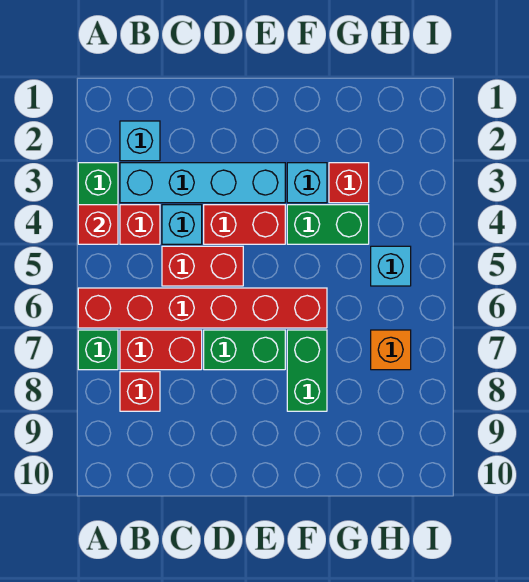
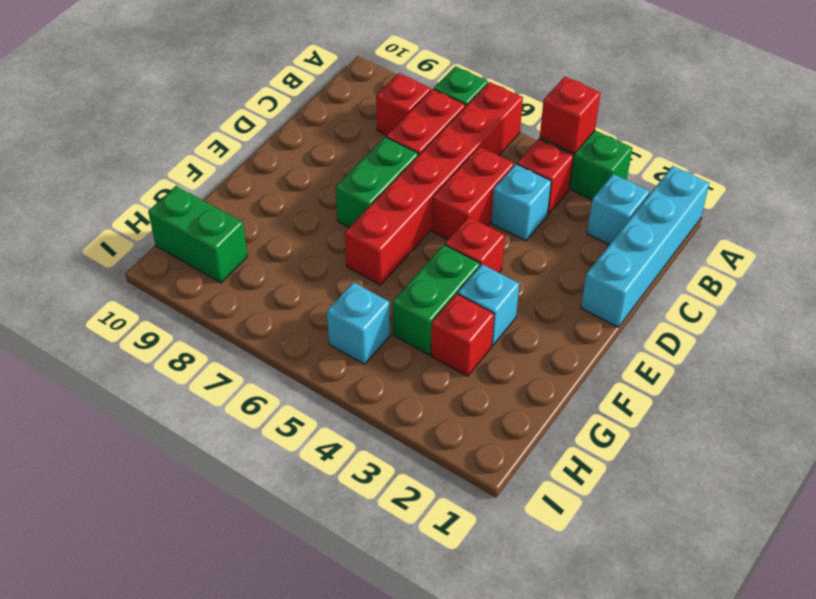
cyan brick B3:E3 level 1 -> cyan brick A1:D1 level 1
red brick D4:E4 level 1 -> red brick E4 level 1
green brick F7:F8 level 1 -> green brick H9:H10 level 1
orange brick H7 level 1 -> none

